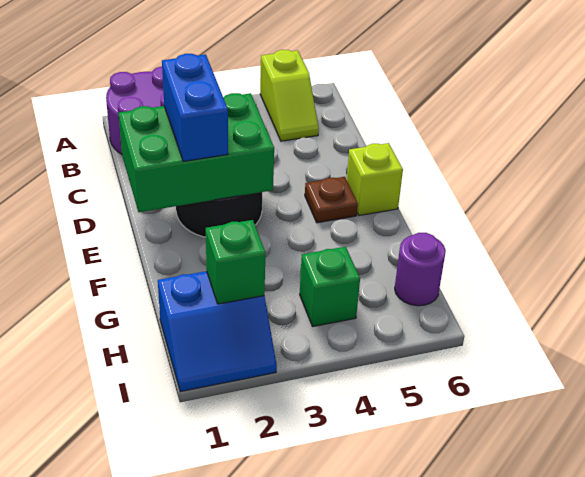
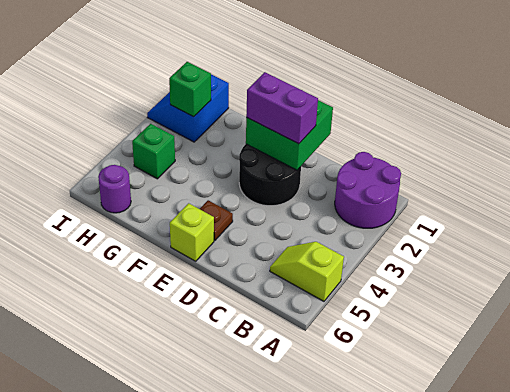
green brick D1:E3 level 2 -> green brick D1:E2 level 2
blue brick D2:E2 level 3 -> purple brick D2:E2 level 3

